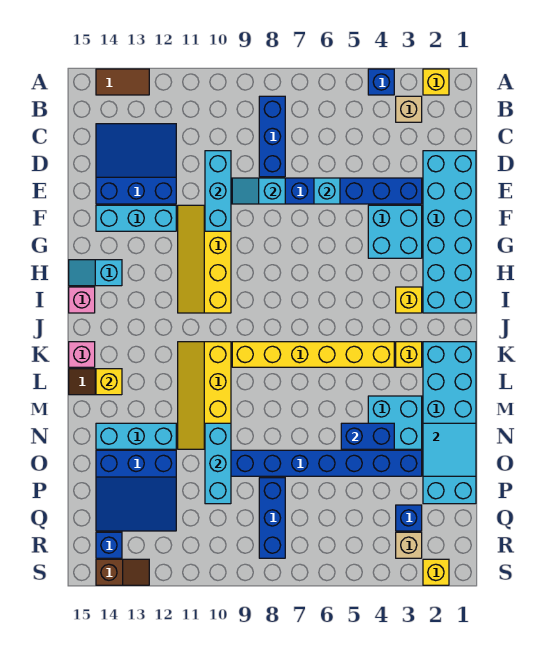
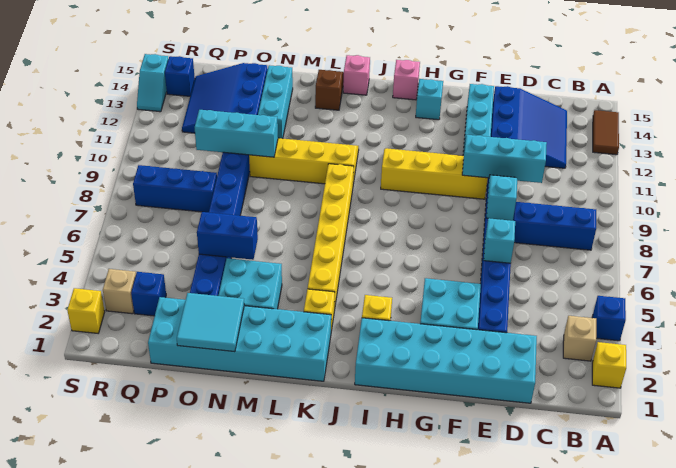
yellow brick L14 level 2 -> none
blue brick N4:N5 level 2 -> blue brick N5:O5 level 2
brown slope S13:S14 level 1 top 14 -> cyan slope S13:S14 level 1 top 14

